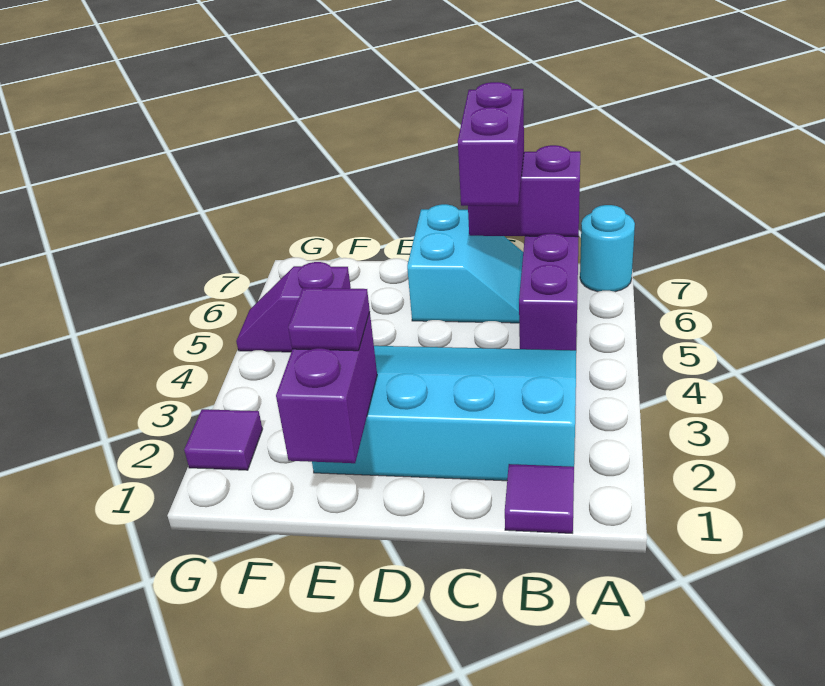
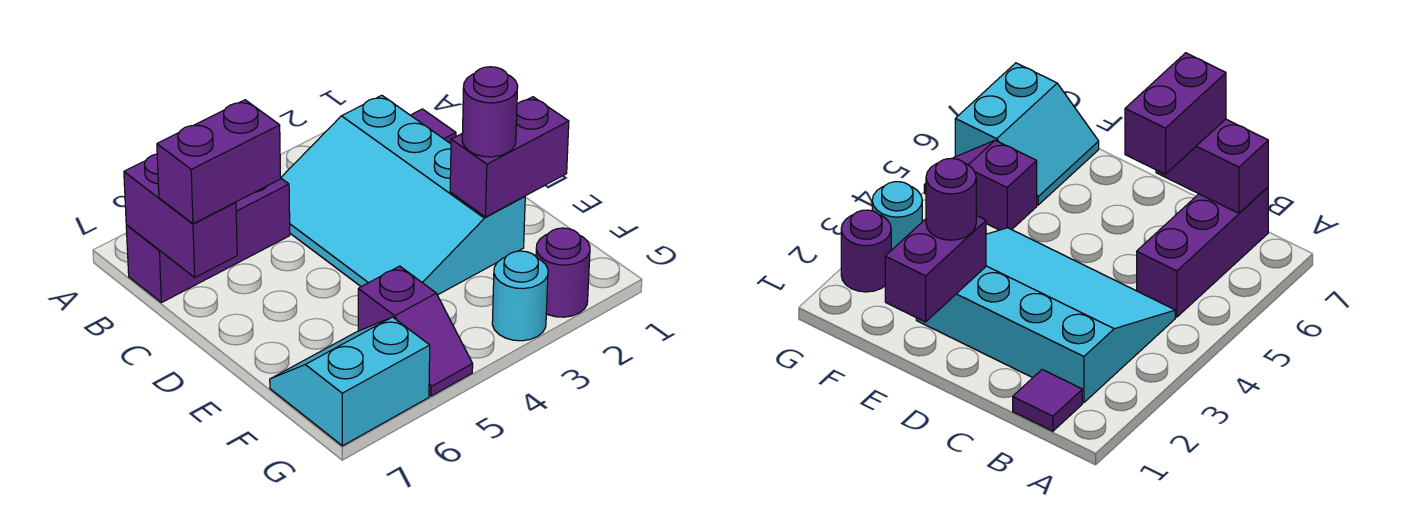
cyan round brick A7 level 1 -> cyan round brick G3 level 1
cyan slope C6:D7 level 1 top D -> cyan slope F6:G7 level 1 top G
purple tile E2 level 3 -> purple round brick E2 level 3
purple tile G2 level 1 -> purple round brick G2 level 1

